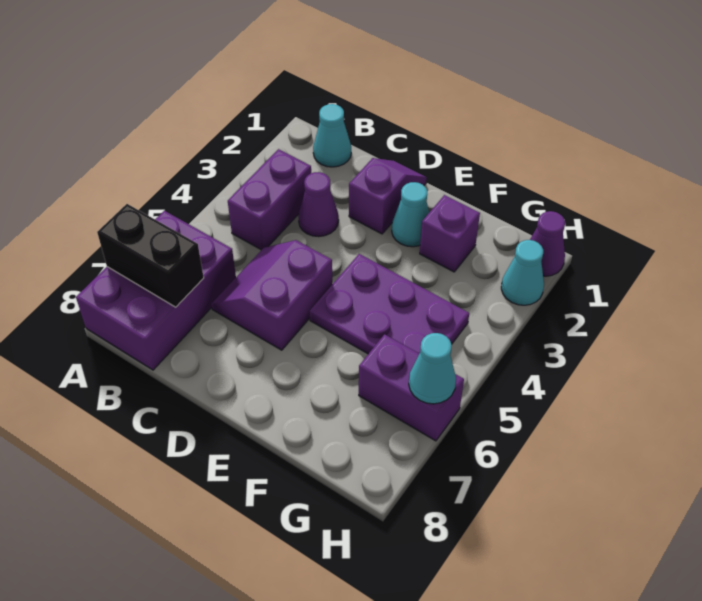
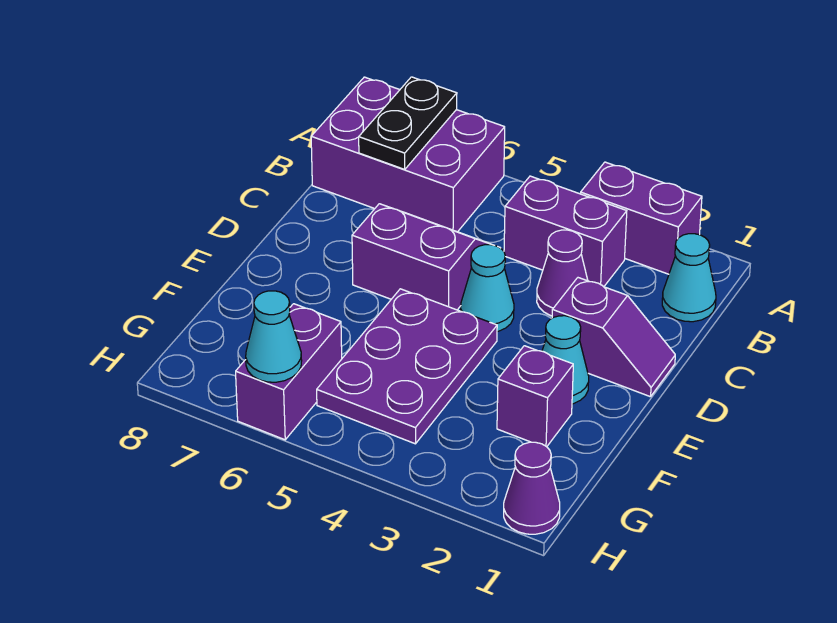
none -> purple brick A2:A3 level 1
black brick A7:B7 level 2 -> black plate A7:B7 level 2
cyan cone H2 level 1 -> cyan cone D4 level 1

